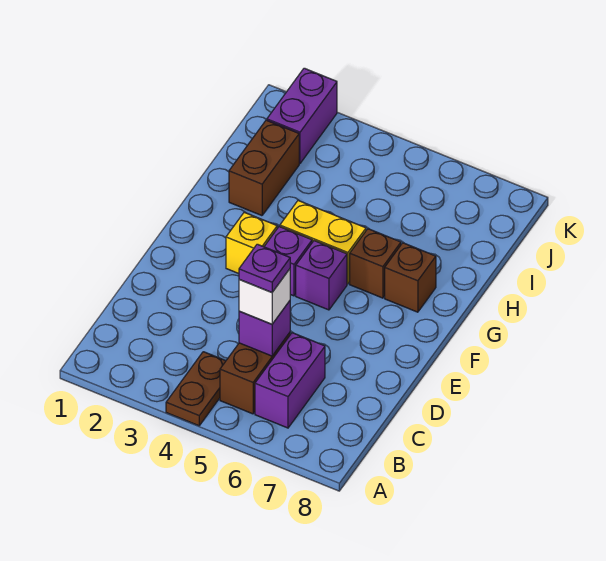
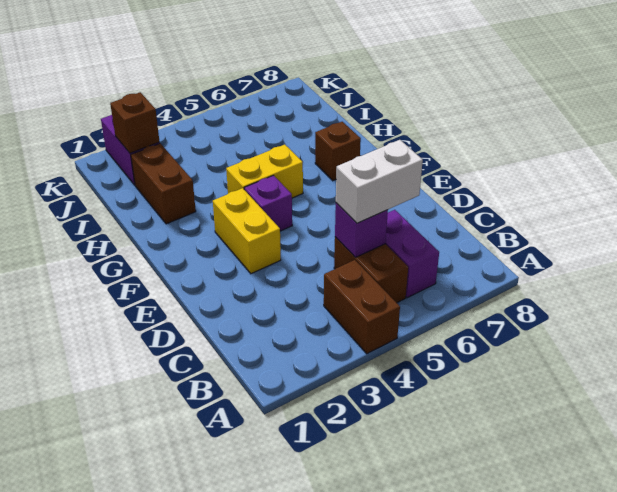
brown plate A4:B4 level 1 -> brown brick A4:B4 level 1
white brick C5 level 3 -> white brick C5:C6 level 3
purple plate C5 level 4 -> none
yellow brick F3 level 1 -> yellow brick E3:F3 level 1
purple brick F5 level 1 -> none
brown brick G6 level 1 -> brown brick J2 level 2

